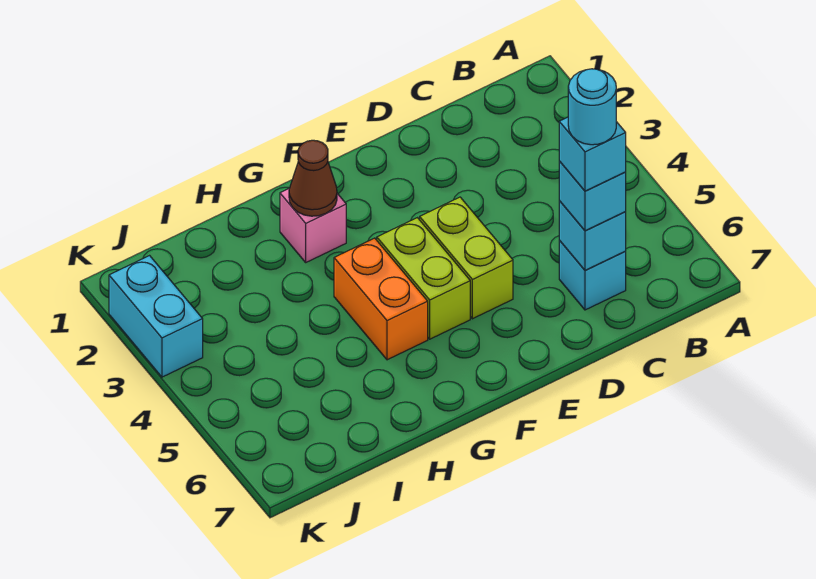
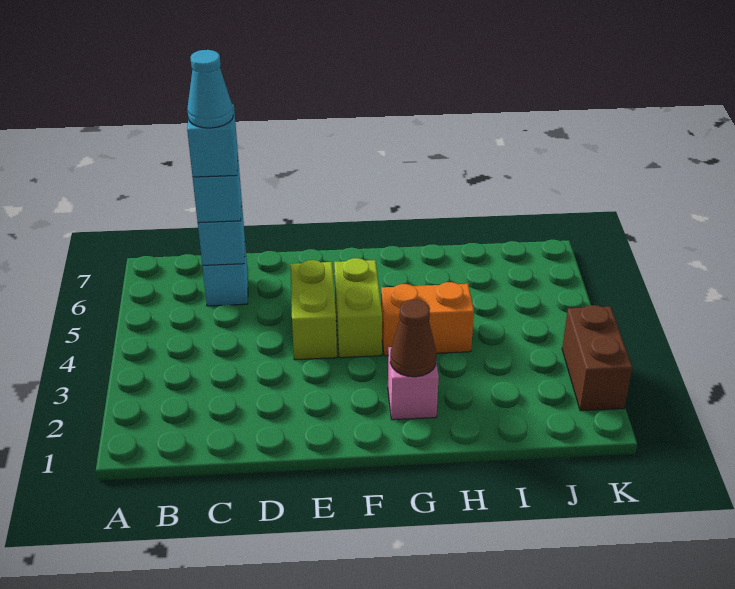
cyan round brick C6 level 5 -> cyan cone C6 level 5
orange brick G4:G5 level 1 -> orange brick G4:H4 level 1
cyan brick K2:K3 level 1 -> brown brick K2:K3 level 1

